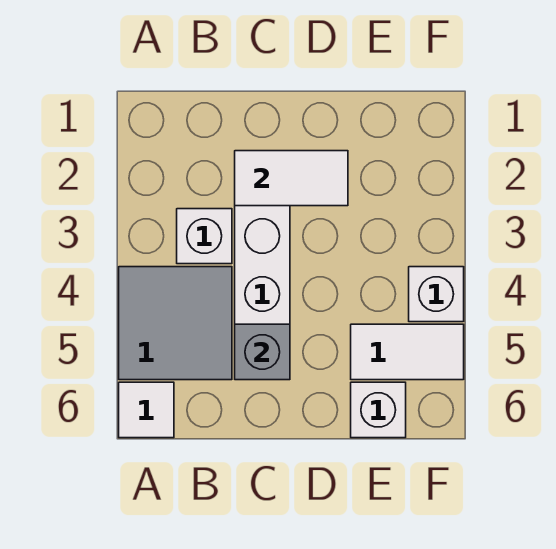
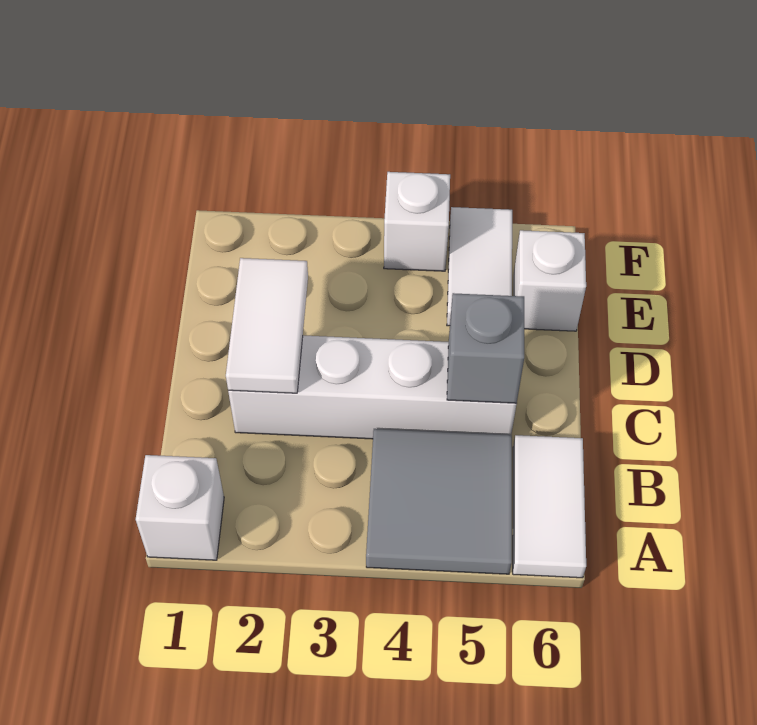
white tile A6 level 1 -> white tile A6:B6 level 1
white brick B3 level 1 -> white brick A1 level 1

